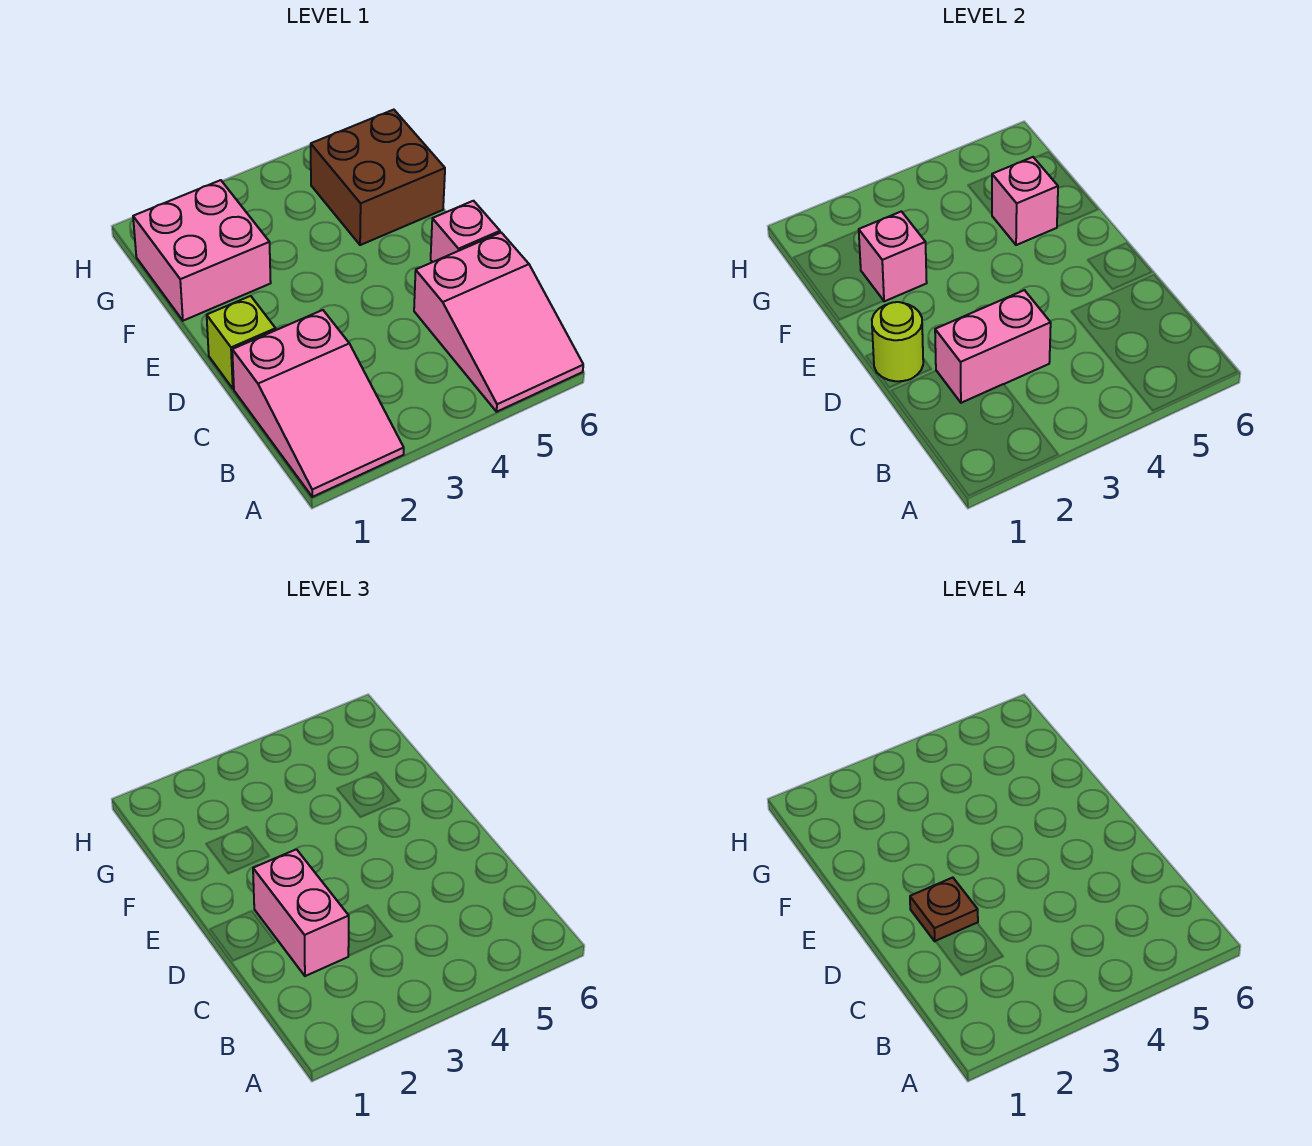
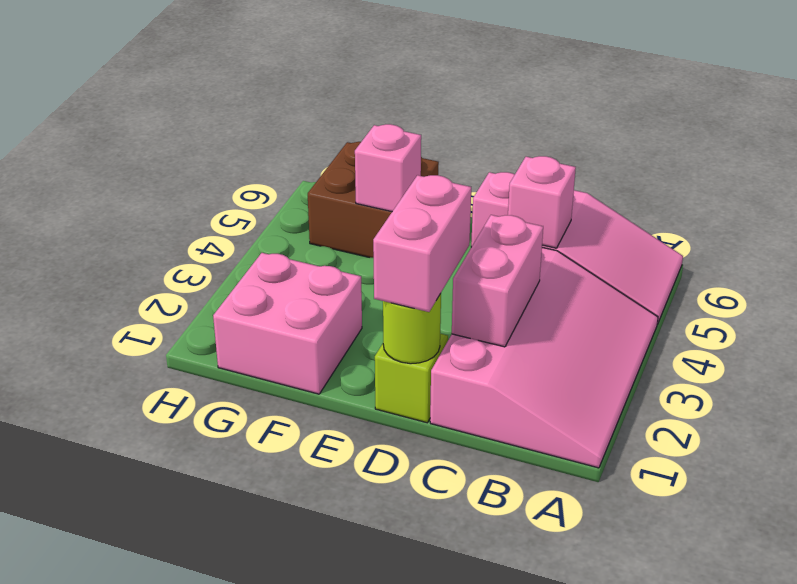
pink slope A1:C2 level 1 top C -> pink slope A1:C4 level 1 top C
pink brick C2:D2 level 3 -> pink brick D1:D2 level 3
brown plate D2 level 4 -> none
pink brick F2 level 2 -> pink brick C5 level 2

